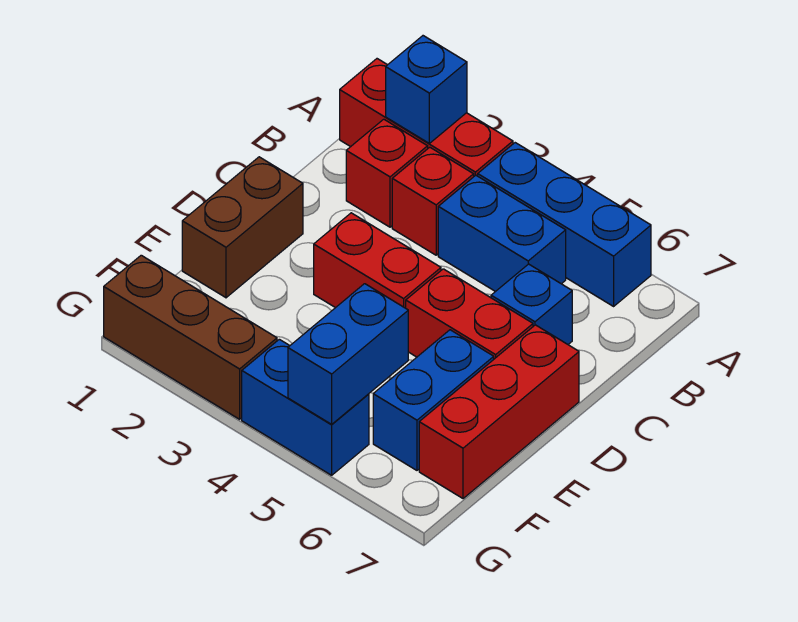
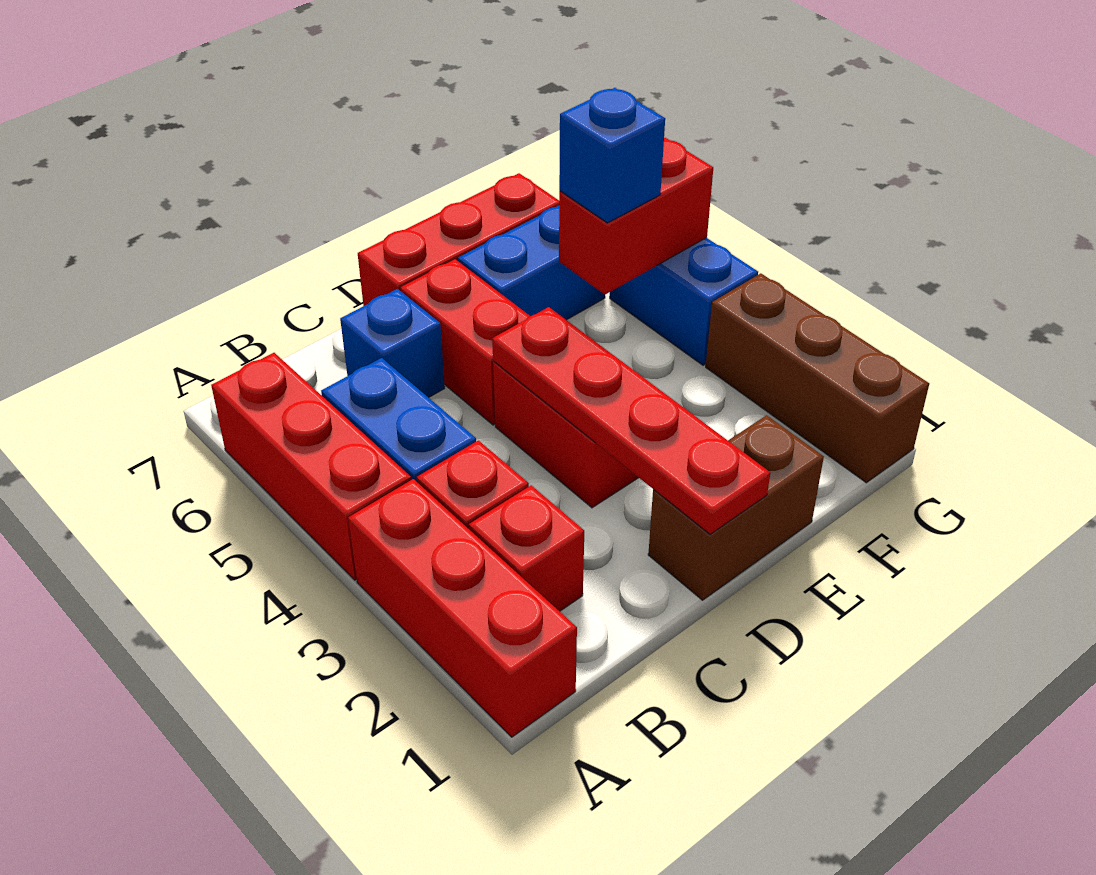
blue brick A2 level 2 -> blue brick F5 level 3
blue brick A4:A6 level 1 -> red brick A4:A6 level 1
none -> red plate D1:D4 level 2
blue brick F5:G5 level 2 -> red brick F5:G5 level 2

